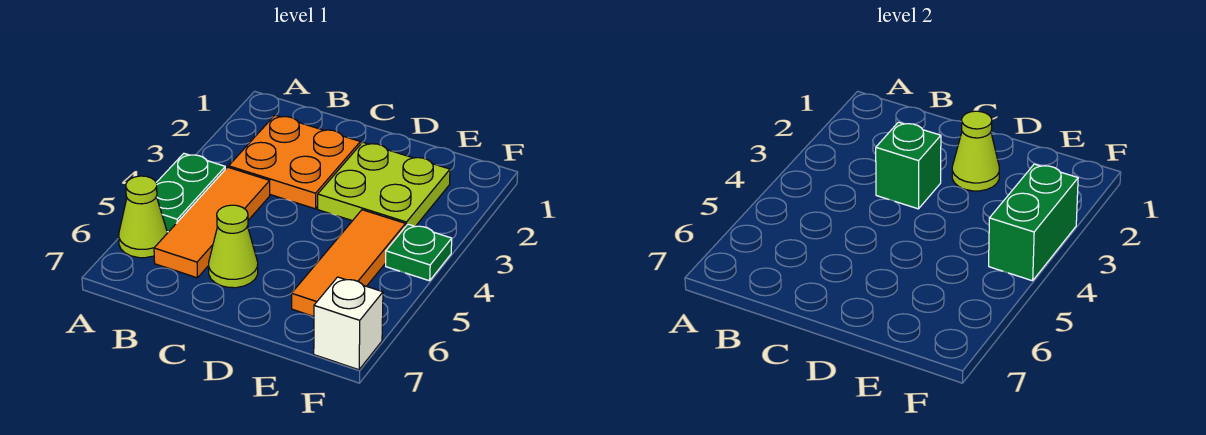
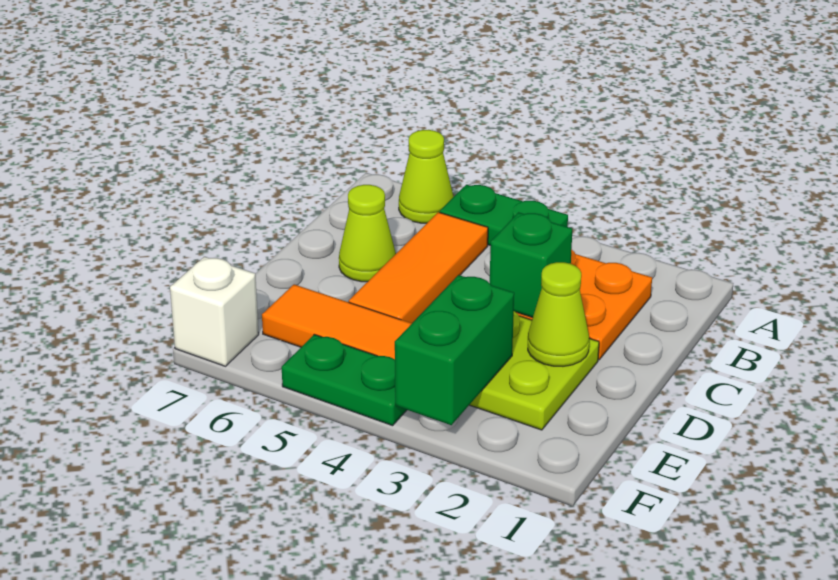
orange tile B4:B6 level 1 -> orange tile B5:D5 level 1
green brick F3:F4 level 2 -> green brick E3:F3 level 2
green plate F4 level 1 -> green plate F4:F5 level 1

